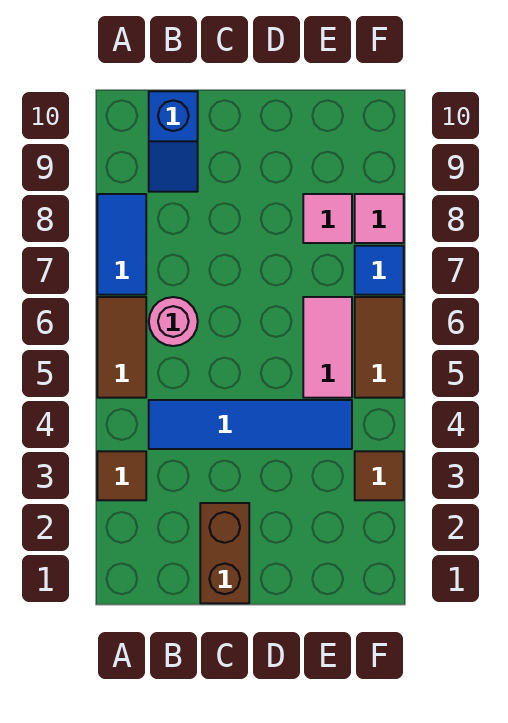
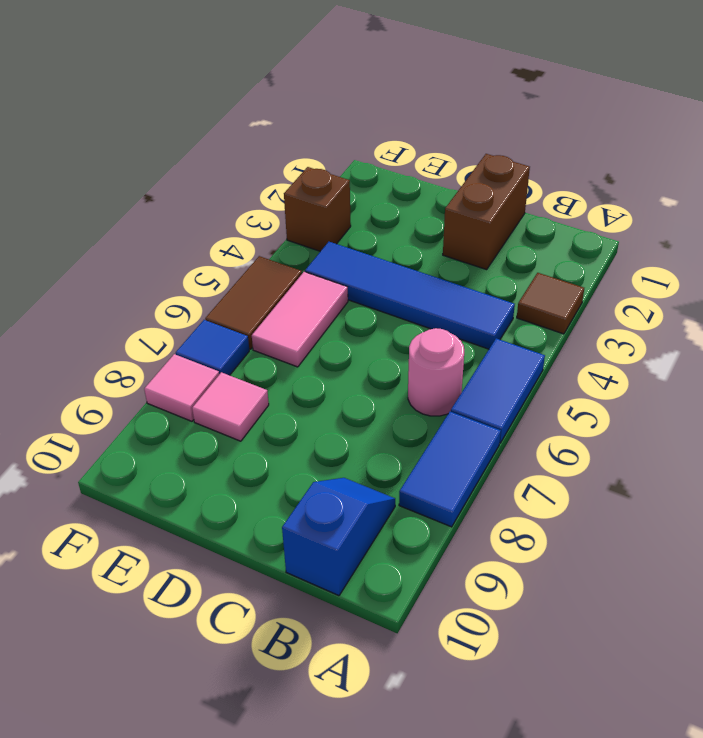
brown tile A5:A6 level 1 -> blue tile A5:A6 level 1
brown tile F3 level 1 -> brown brick F3 level 1

